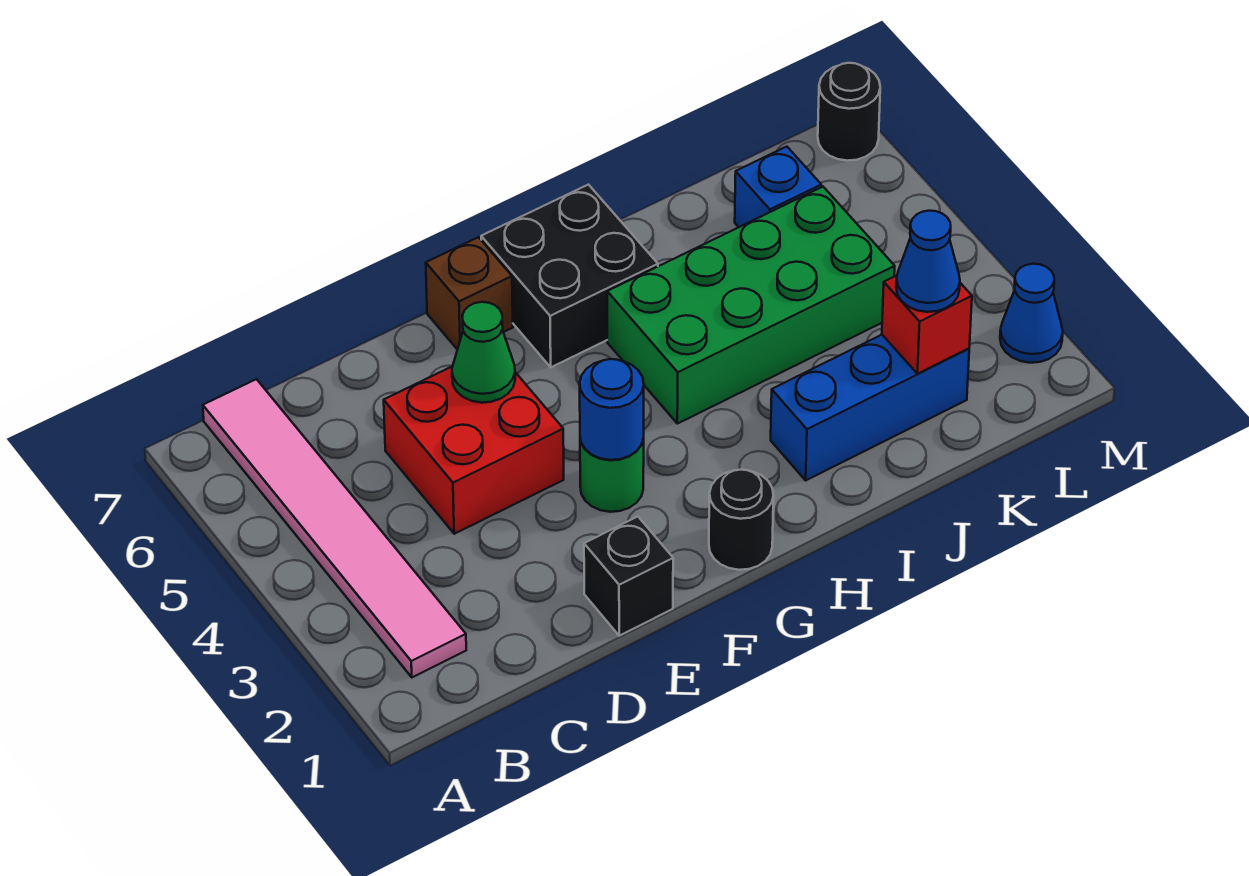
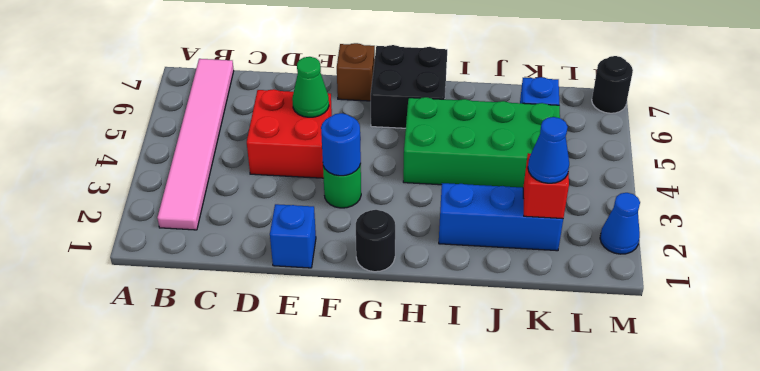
black brick E1 level 1 -> blue brick E1 level 1

